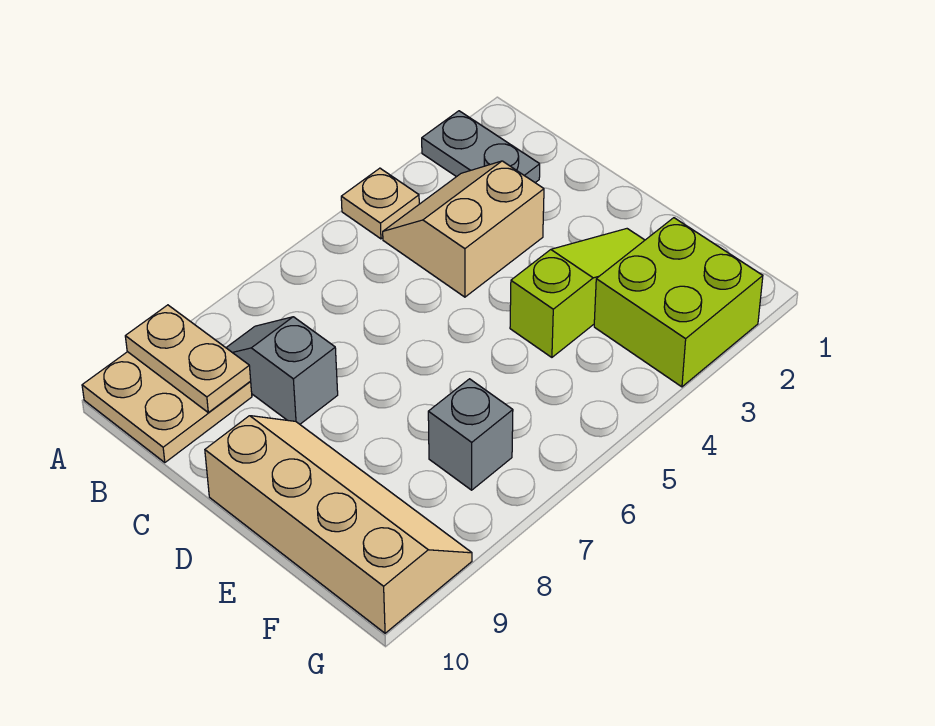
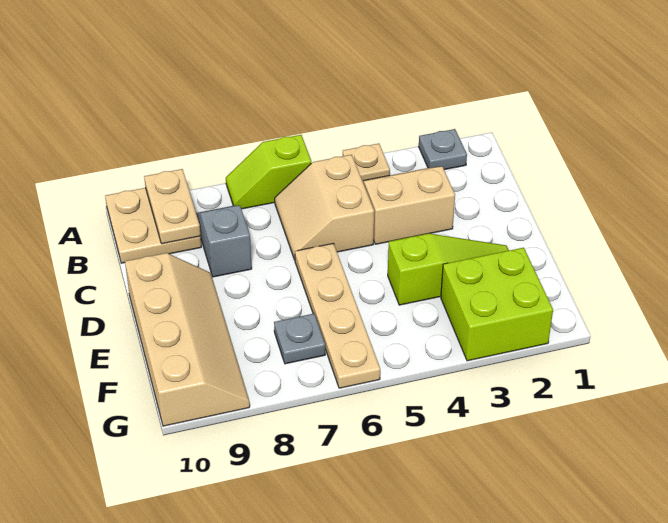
grey plate A2:B2 level 1 -> grey plate A2 level 1
none -> lime slope A6:A7 level 1 top 6
none -> tan slope B5:C6 level 1 top 5
none -> tan plate D6:G6 level 1
grey brick F7 level 1 -> grey plate F7 level 1

